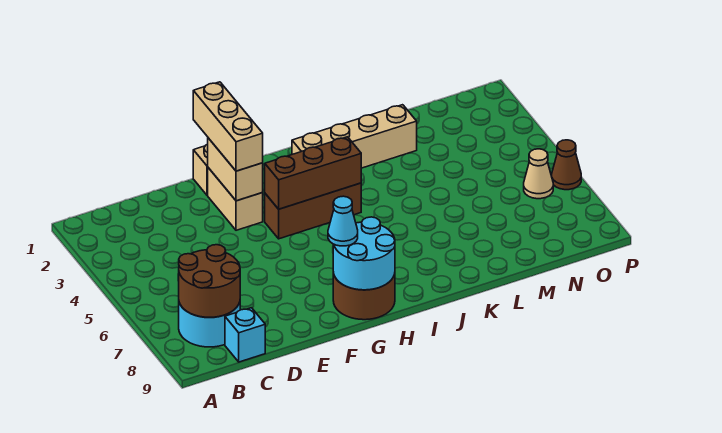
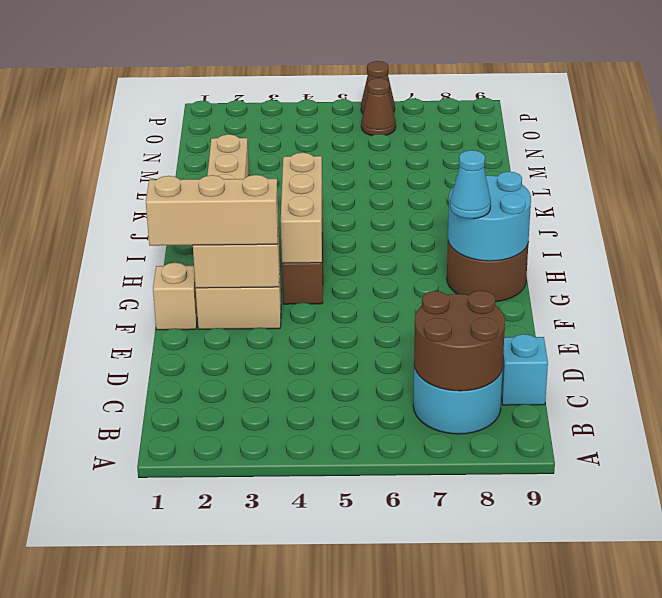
brown brick G4:I4 level 2 -> tan brick G4:I4 level 2
tan cone O6 level 1 -> brown cone O6 level 1

